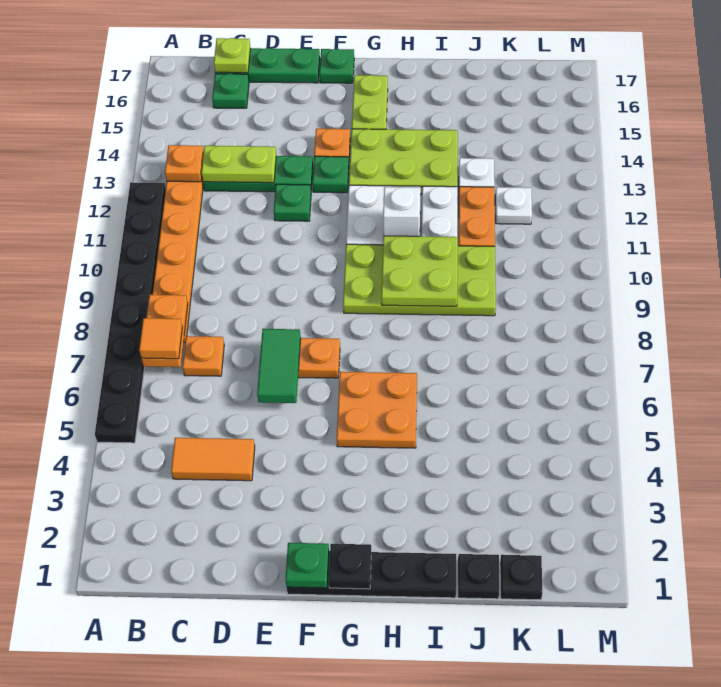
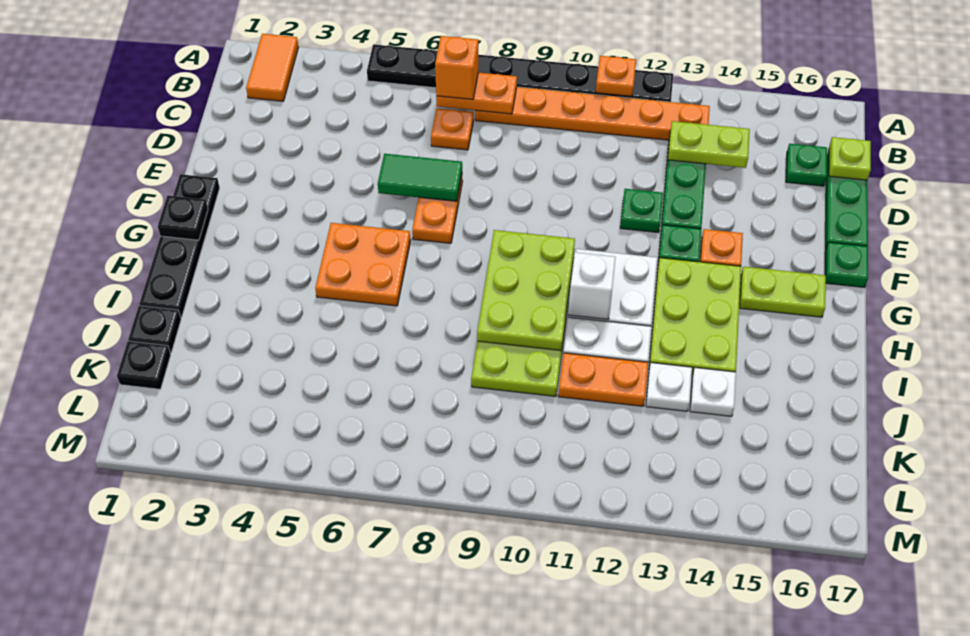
orange tile B7 level 3 -> orange brick B7 level 3
orange plate B13 level 2 -> orange plate A11 level 2
orange tile C4:D4 level 1 -> orange tile A2:B2 level 1
lime plate C13:D13 level 2 -> lime plate C13:C14 level 2
green plate F1 level 2 -> none
lime plate H9:I10 level 2 -> lime plate G9:I10 level 2
white plate K12 level 1 -> white plate J14 level 1

